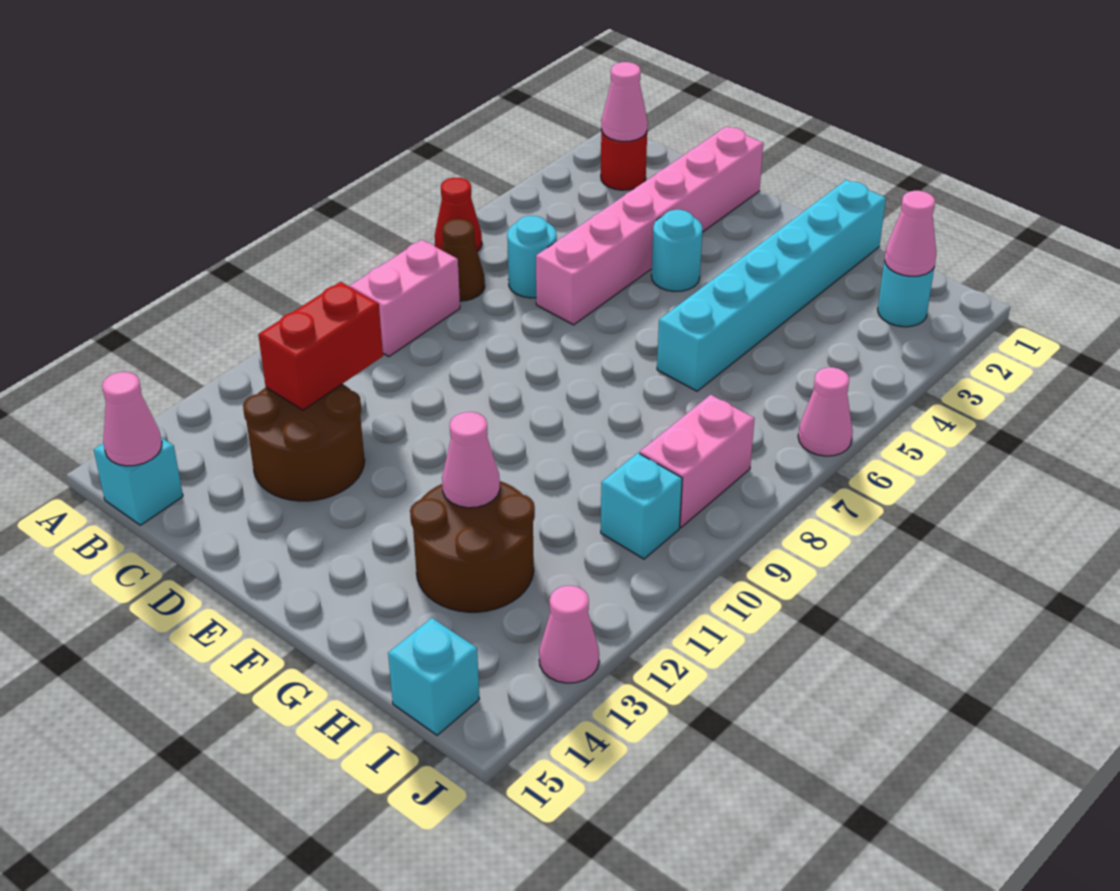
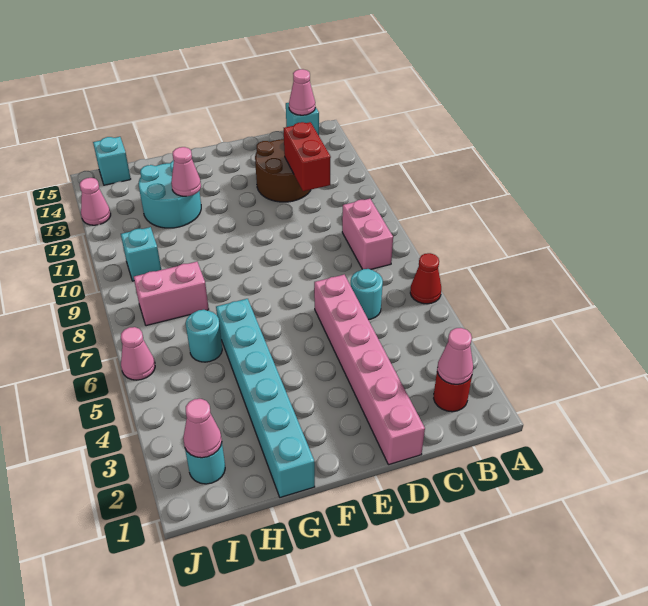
brown cone B7 level 1 -> none
cyan round brick E4 level 1 -> cyan round brick H6 level 1
brown round brick G12:H13 level 1 -> cyan round brick G12:H13 level 1
pink brick I8:I9 level 1 -> pink brick H8:I8 level 1

